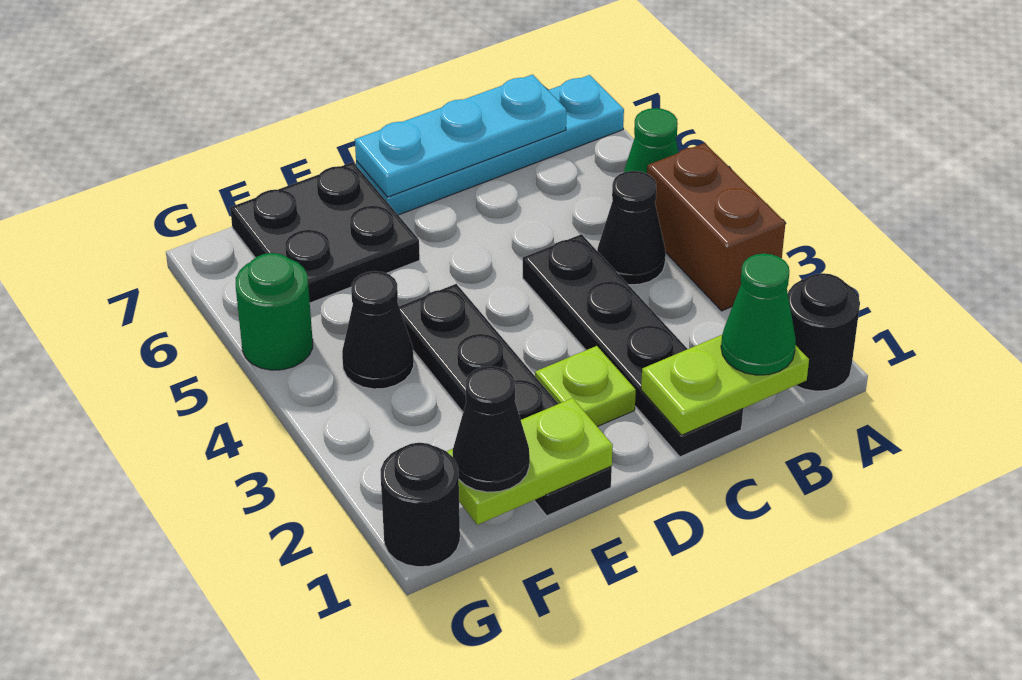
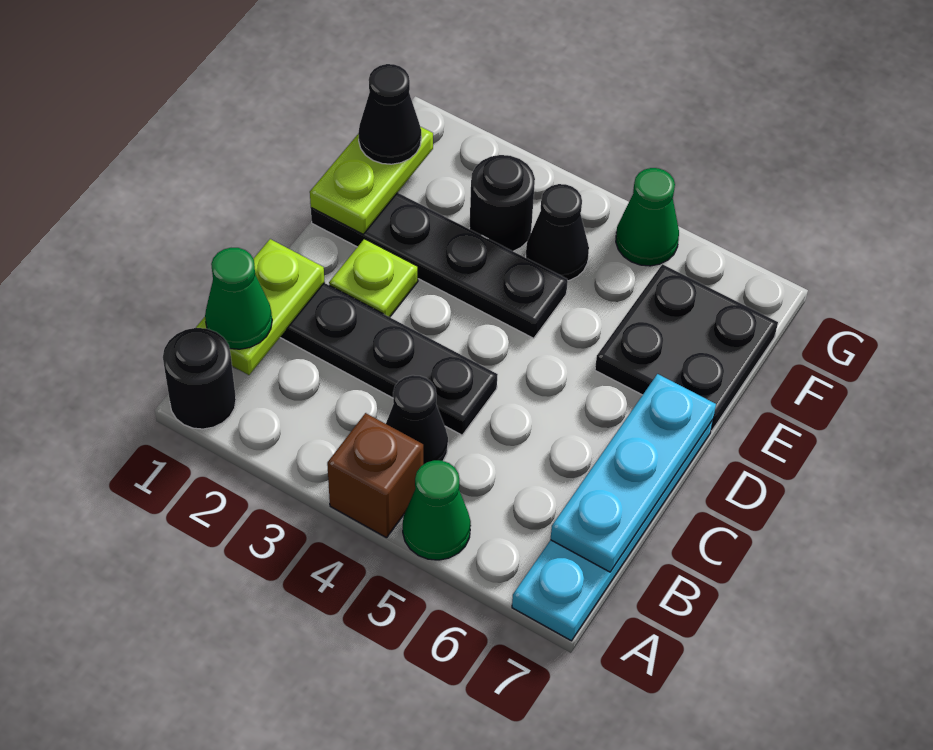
brown brick A3:A4 level 1 -> brown brick A4 level 1
black round brick G1 level 1 -> black round brick F3 level 1
green round brick G5 level 1 -> green cone G5 level 1

